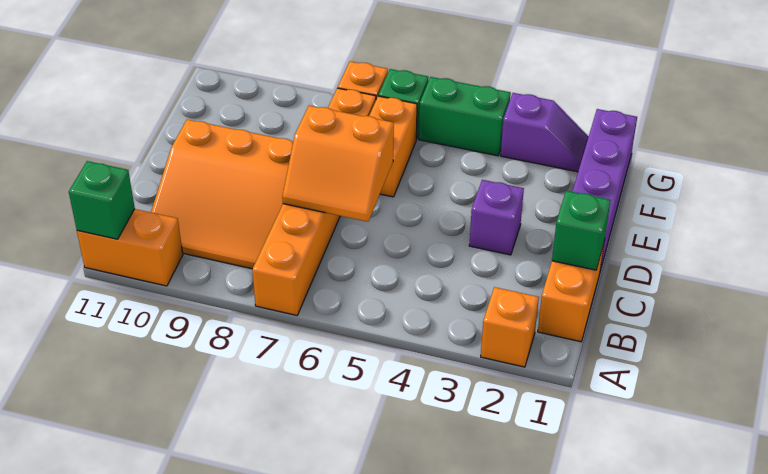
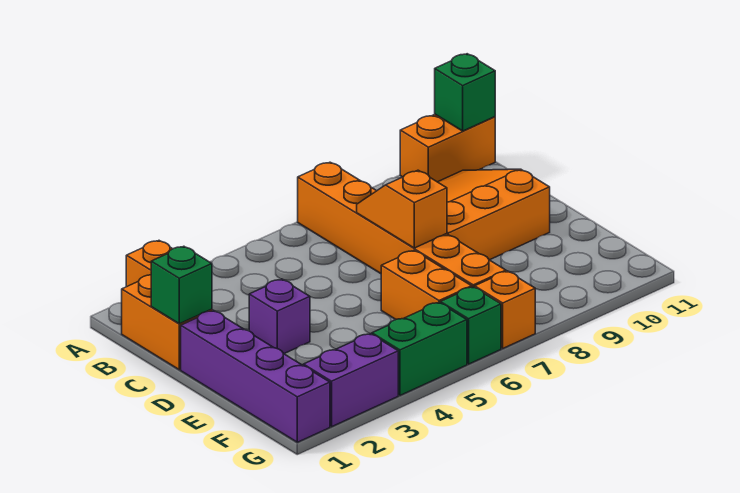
orange slope C6:D7 level 2 top D -> orange slope C7:D7 level 2 top D
purple slope G2:G3 level 1 top 3 -> purple brick G2:G3 level 1

